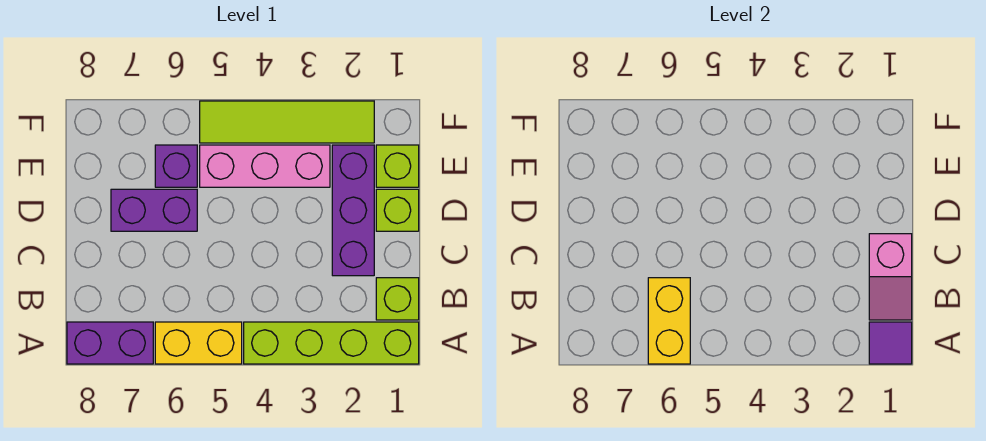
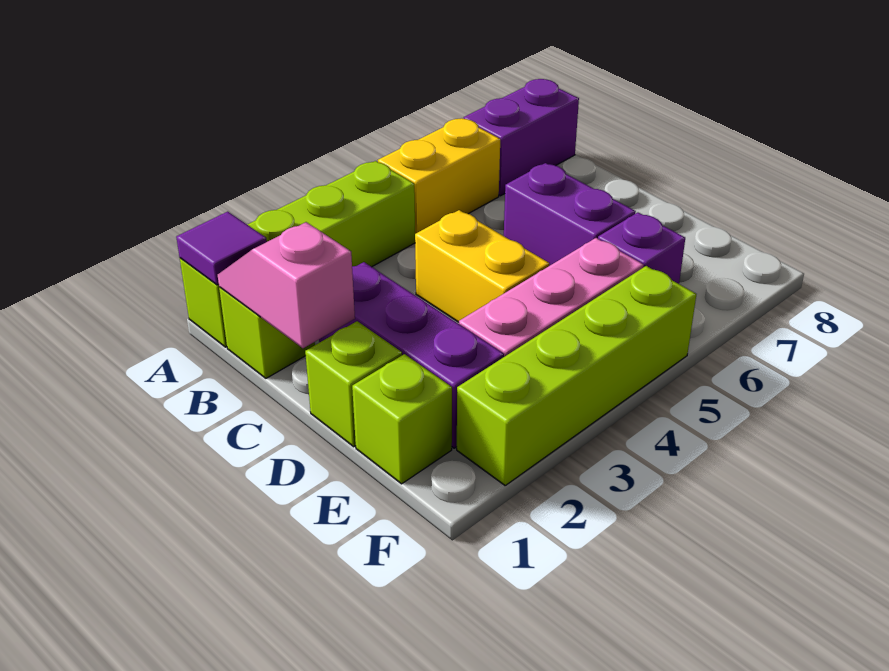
yellow brick A6:B6 level 2 -> yellow brick C4:D4 level 1
purple brick D6:D7 level 1 -> purple brick C6:D6 level 1
lime tile F2:F5 level 1 -> lime brick F2:F5 level 1

